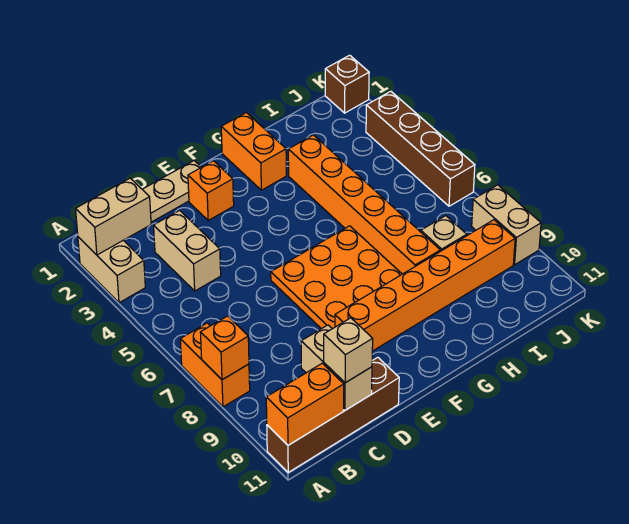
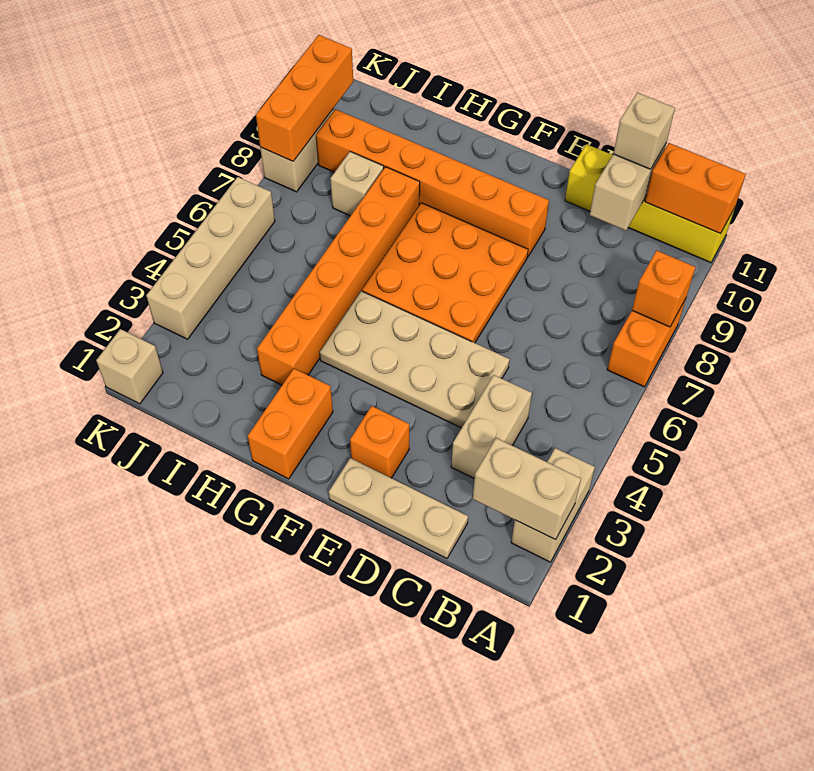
brown brick A11:D11 level 1 -> yellow brick A11:D11 level 1
none -> tan plate D4:G5 level 1
brown brick K1 level 1 -> tan brick K1 level 1
brown brick K3:K6 level 1 -> tan brick K3:K6 level 1
none -> orange brick K8:K10 level 2

